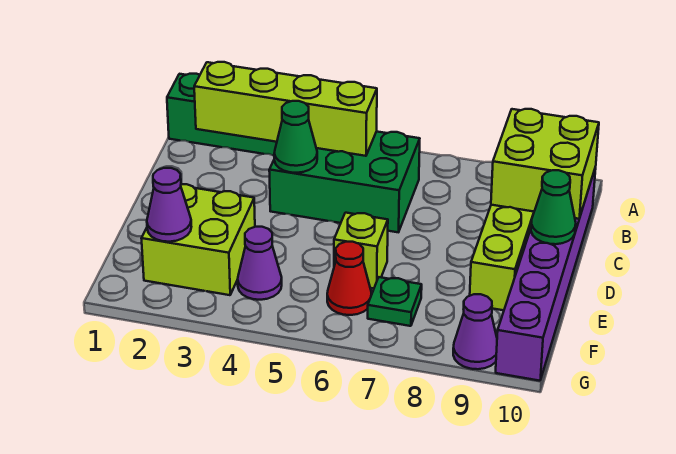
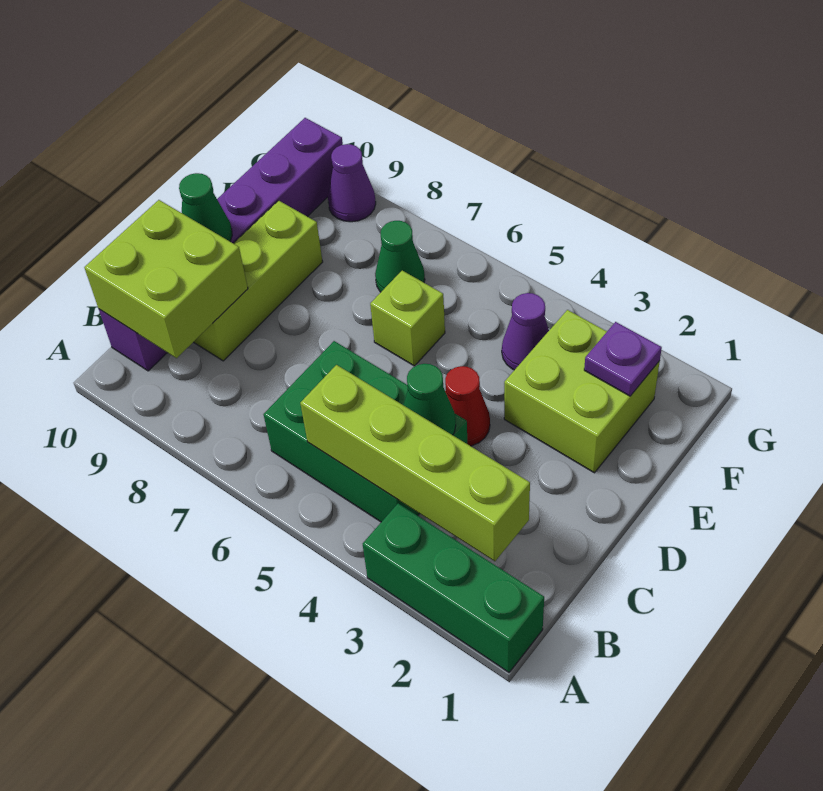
purple cone F2 level 2 -> purple plate F2 level 2
red cone F6 level 1 -> red cone D4 level 1
green plate F7 level 1 -> green cone F7 level 1

